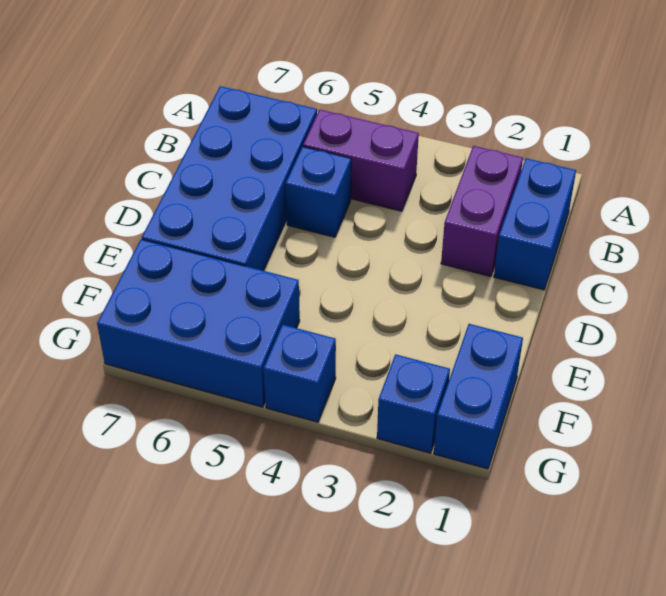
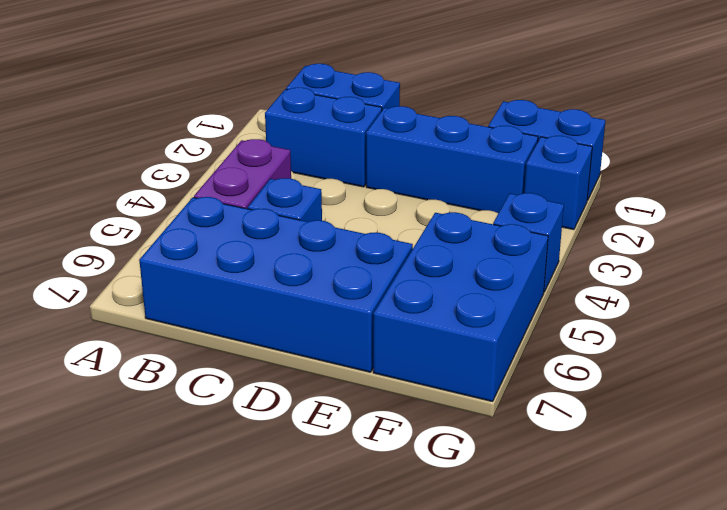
purple brick B2:C2 level 1 -> blue brick B2:C2 level 1
none -> blue brick D2:F2 level 1

